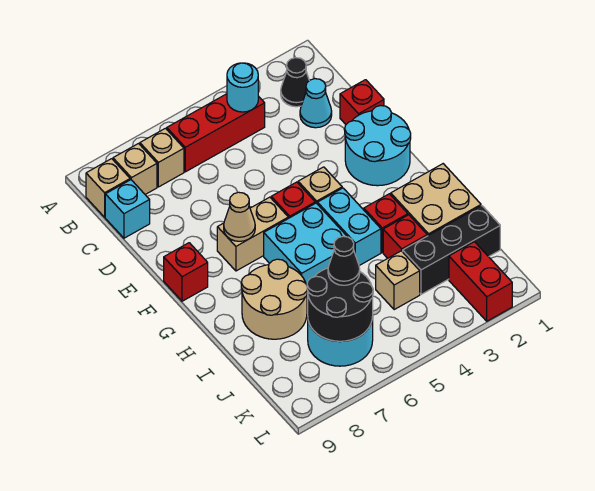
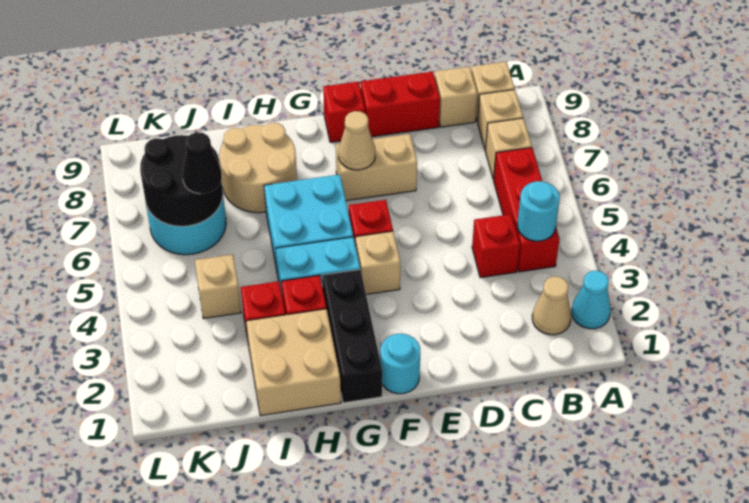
black cone B2 level 1 -> tan cone B2 level 1
cyan cone C2 level 1 -> cyan cone A2 level 1
cyan brick C9 level 1 -> tan brick C9 level 1
red brick D1 level 1 -> red brick C4 level 1
cyan round brick E1:F2 level 1 -> cyan round brick F1 level 1
tan brick F6:F7 level 1 -> tan brick E7:F7 level 1
black brick J1:J3 level 1 -> black brick G1:G3 level 1
red brick K2:L2 level 1 -> red brick D9:E9 level 1

